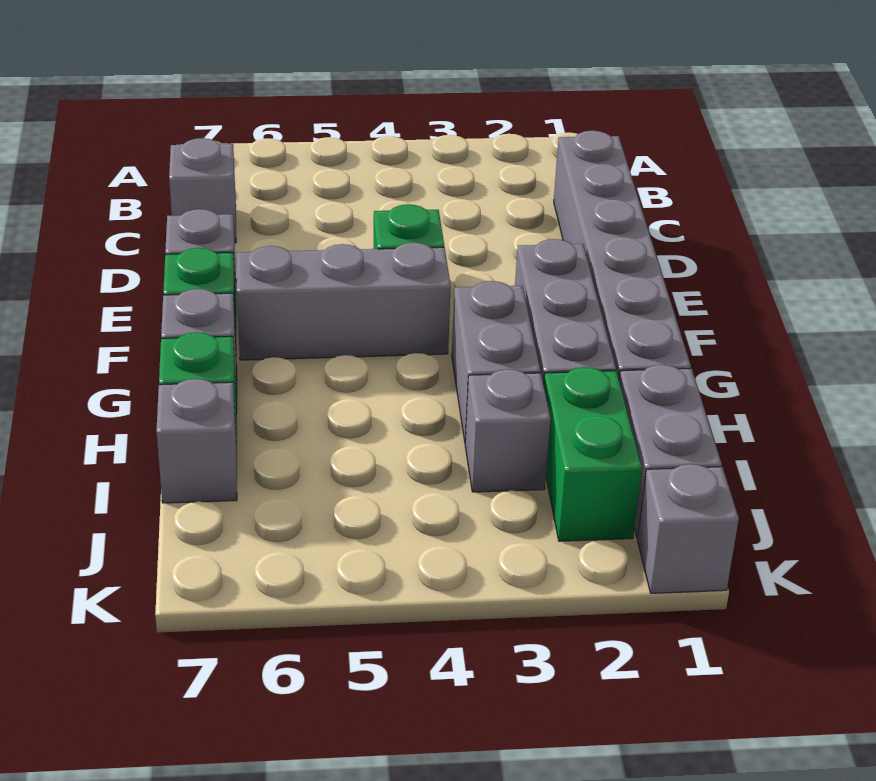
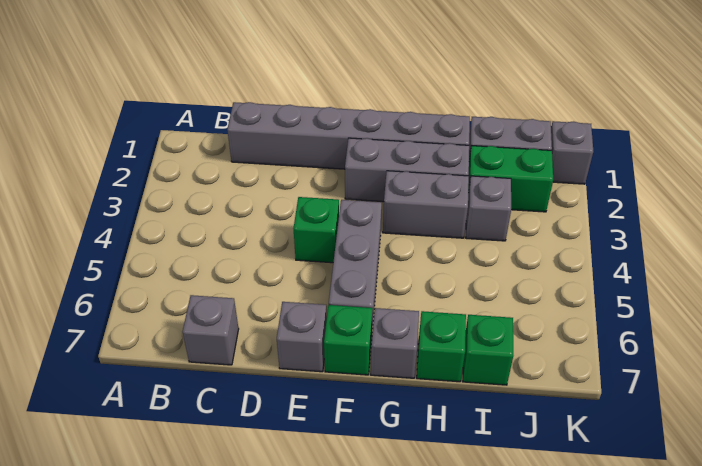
grey brick I7 level 1 -> green brick I7 level 1

